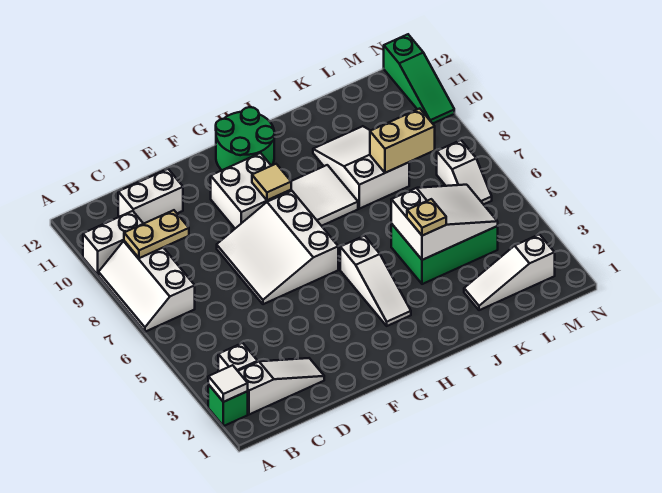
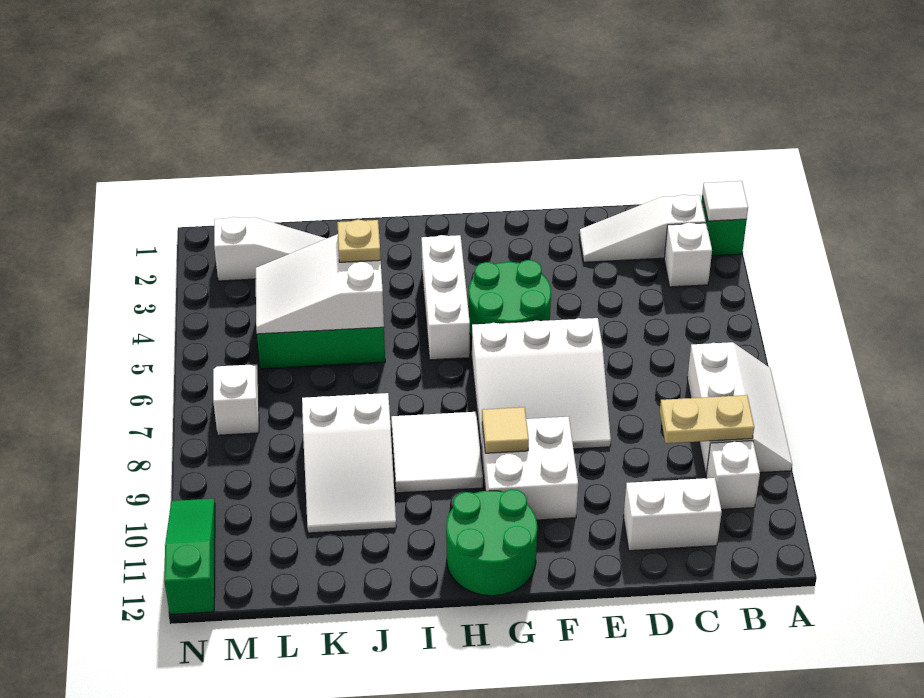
white brick A10:B10 level 1 -> white brick B10 level 1
white slope E6:G8 level 1 top G -> white slope E6:G8 level 1 top 6
none -> green round brick F4:G5 level 1
white slope H3:H5 level 1 top 5 -> white brick H3:H5 level 1
tan brick K8:L8 level 2 -> none

